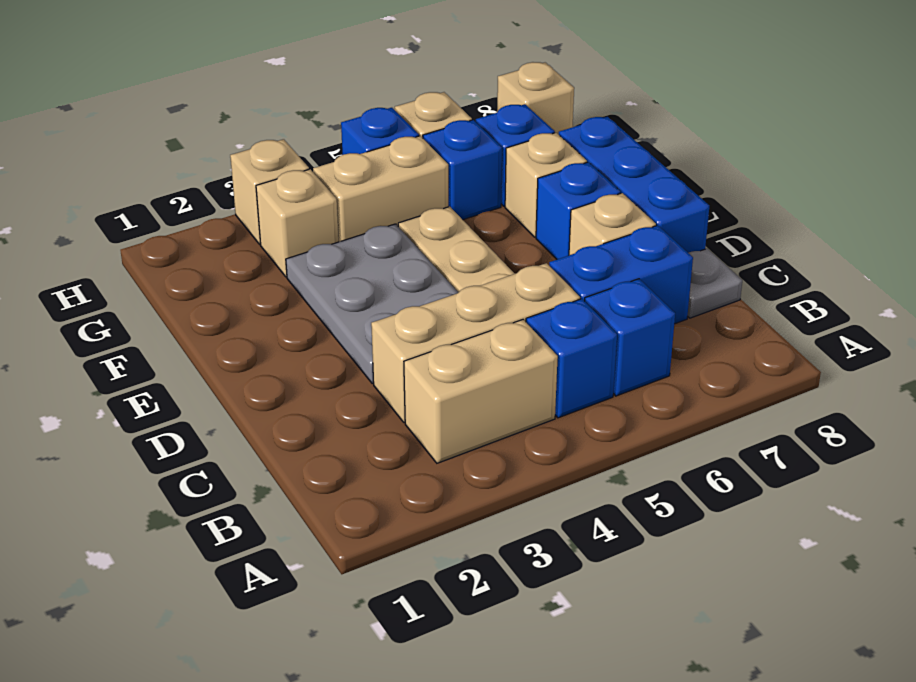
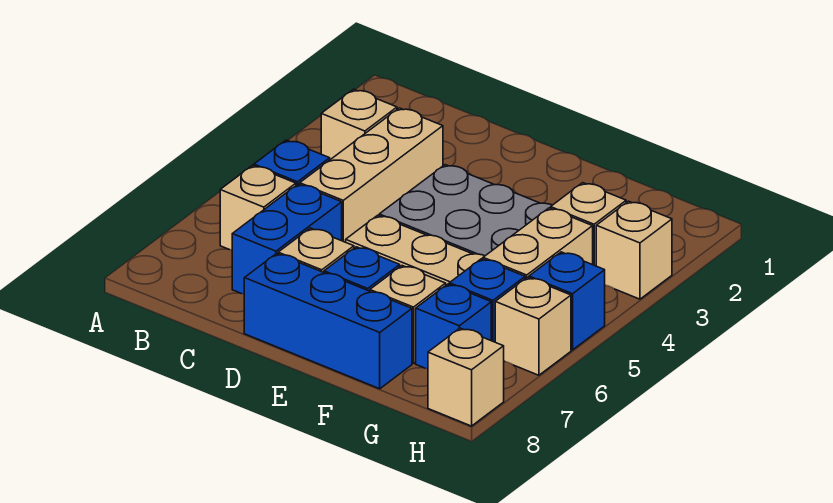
tan brick B3:B4 level 1 -> tan brick B3 level 1
blue brick B6 level 1 -> tan brick B6 level 1
grey plate C8 level 1 -> none

